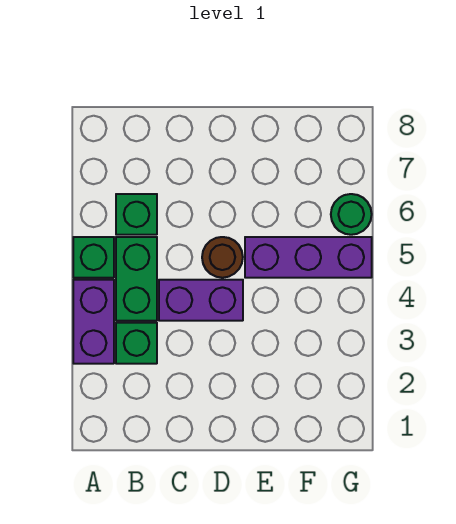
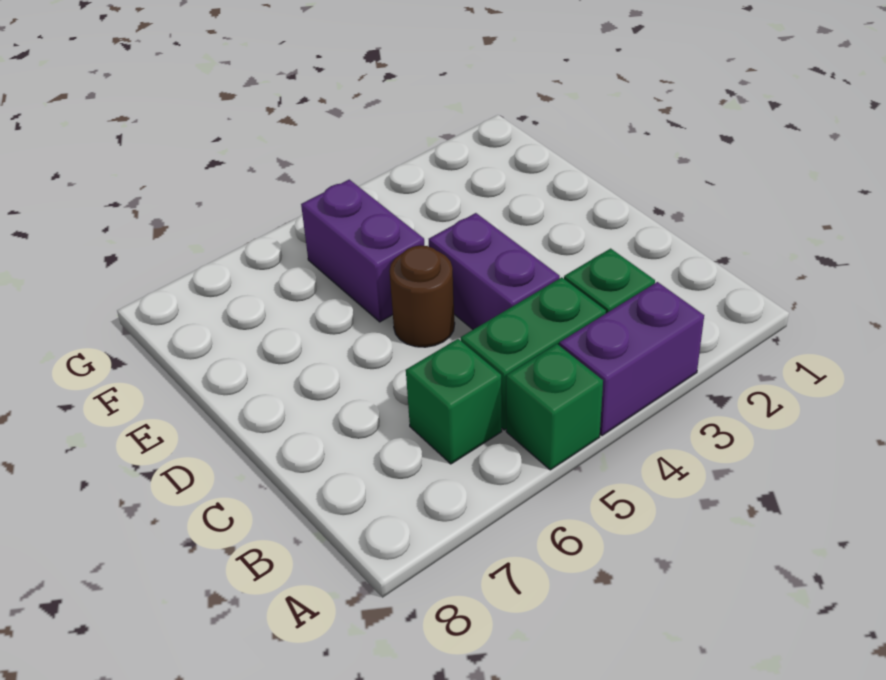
purple brick E5:G5 level 1 -> purple brick E5:F5 level 1
green round brick G6 level 1 -> none

